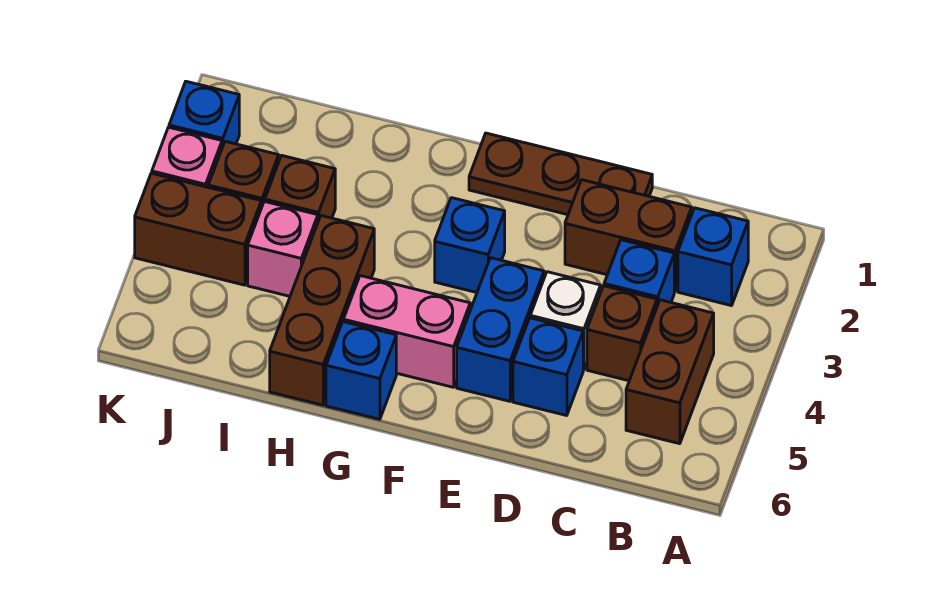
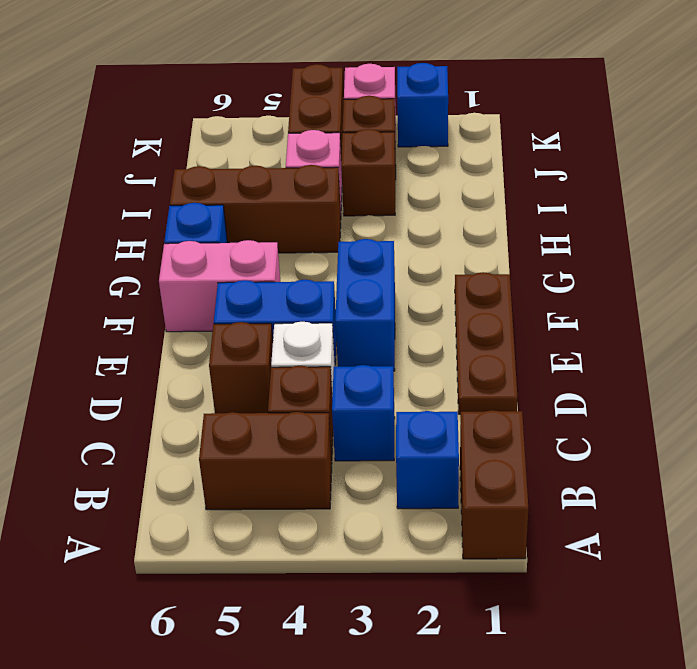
brown brick C2:D2 level 1 -> brown brick A1:B1 level 1
blue brick D5 level 1 -> brown brick D5 level 1
blue brick F3 level 1 -> blue brick E3:F3 level 1
pink brick F5:G5 level 1 -> pink brick F5:F6 level 1

